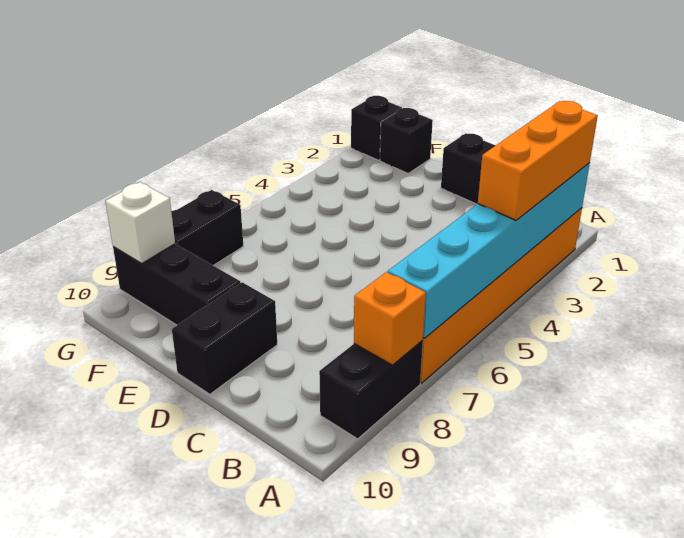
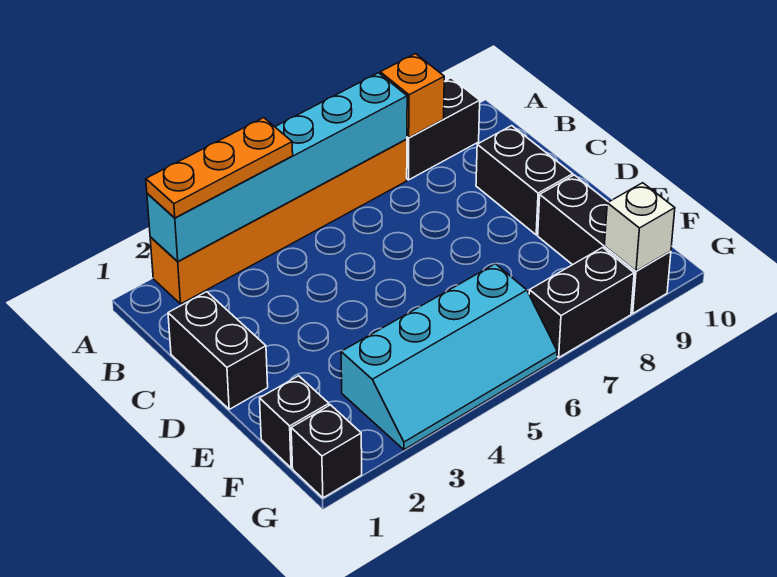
orange brick A2:A4 level 3 -> orange plate A2:A4 level 3
black brick D9:D10 level 1 -> black brick C9:D9 level 1
none -> cyan slope F3:G6 level 1 top F

